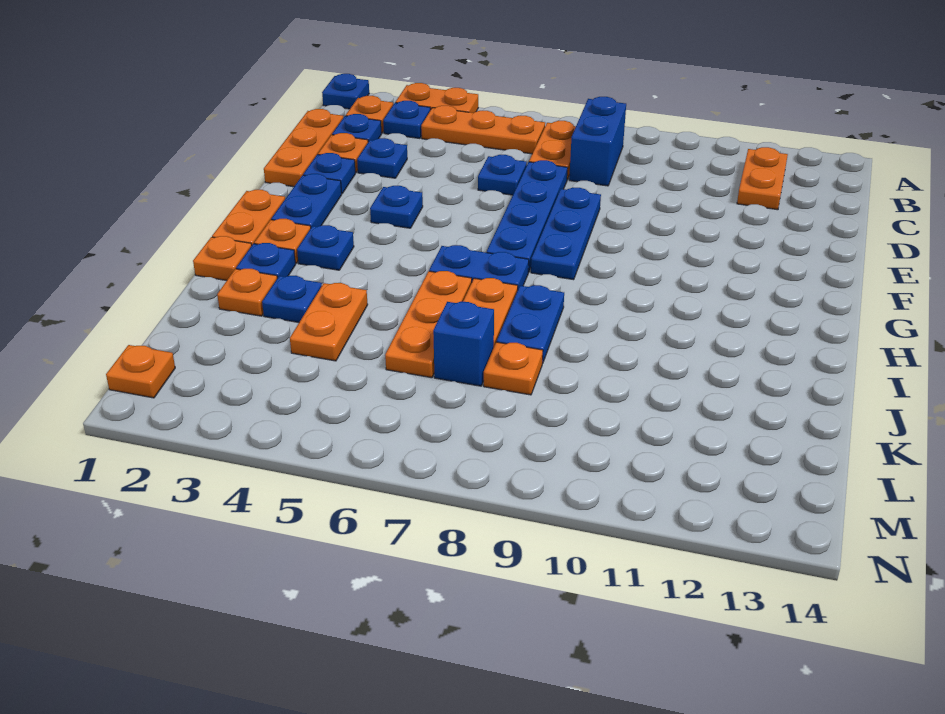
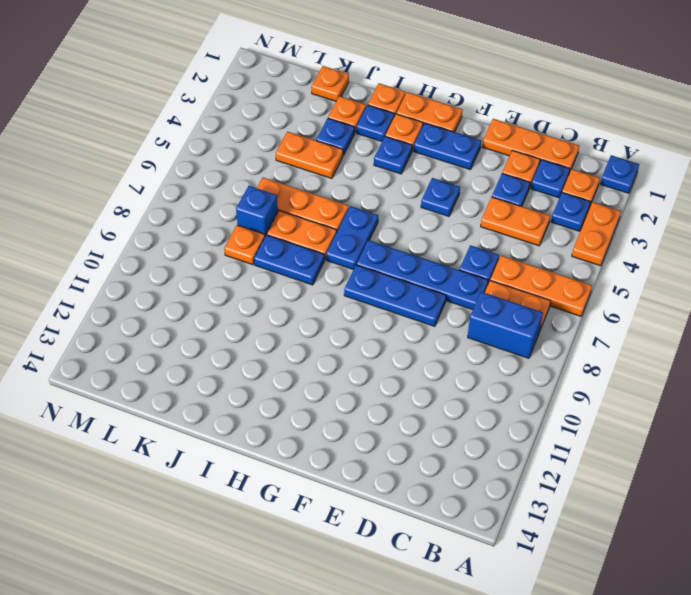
orange plate B4:B6 level 1 -> orange plate A6:C6 level 1
orange plate B12:C12 level 1 -> orange plate C4:D4 level 1
blue plate E2 level 1 -> none
orange plate M1 level 1 -> orange plate K1 level 1

